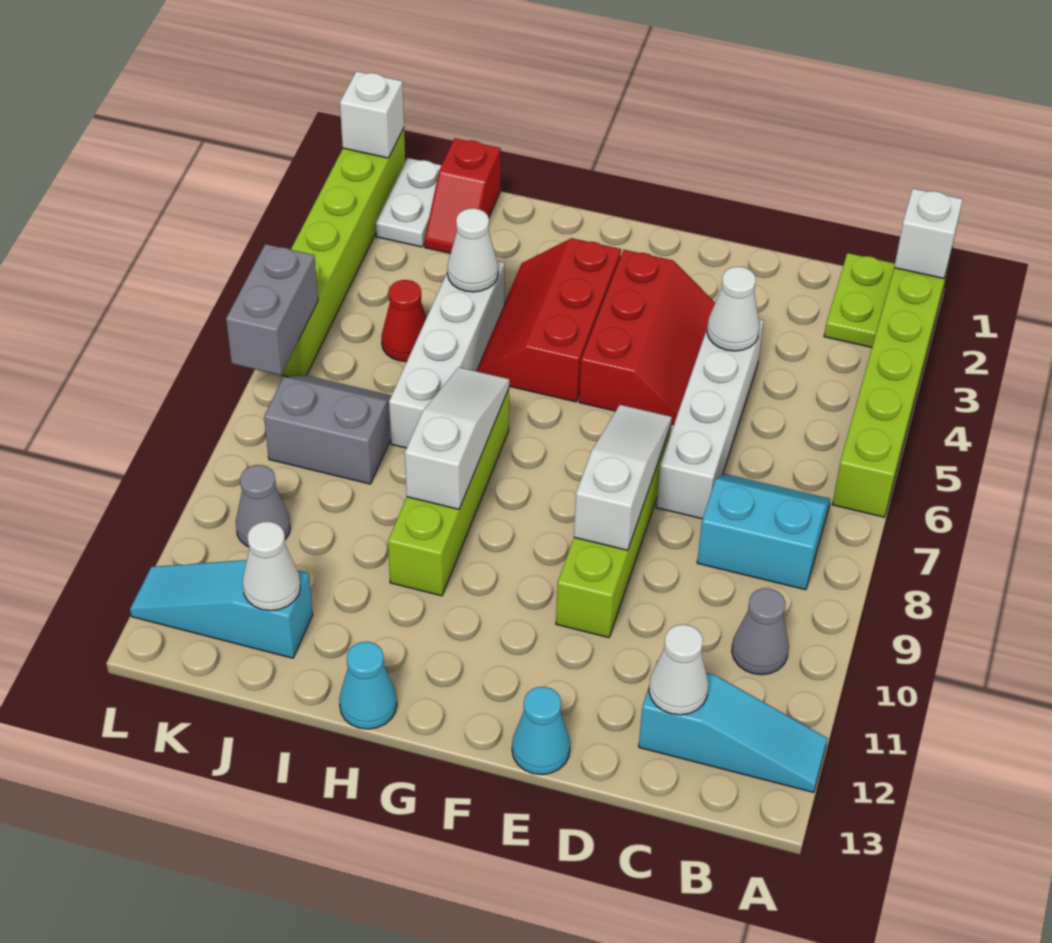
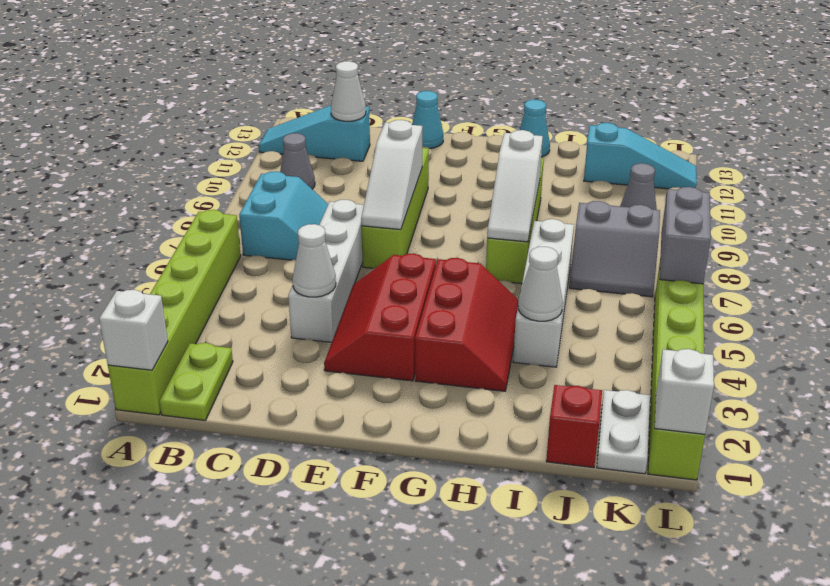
cyan slope B7:C8 level 1 top 8 -> cyan slope B7:C8 level 1 top B
red cone J5 level 1 -> none
white cone J12 level 2 -> none

